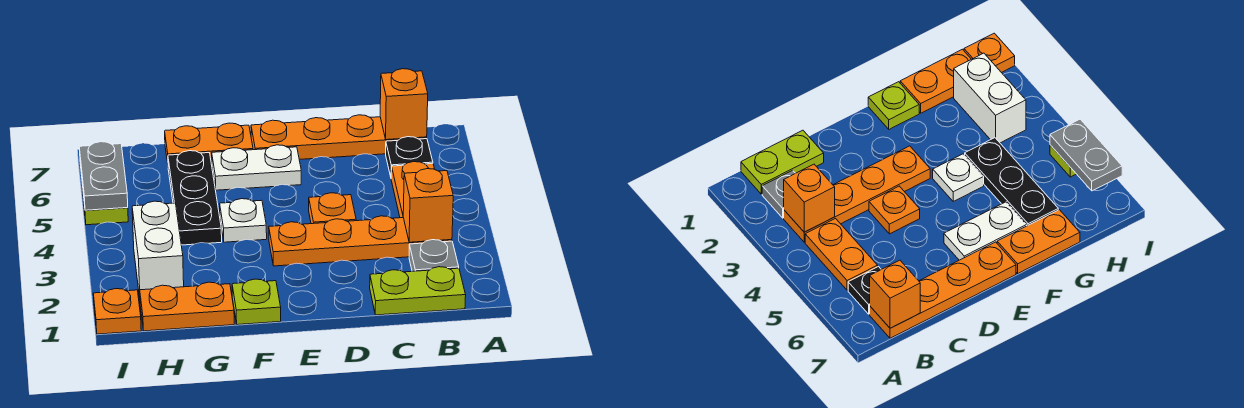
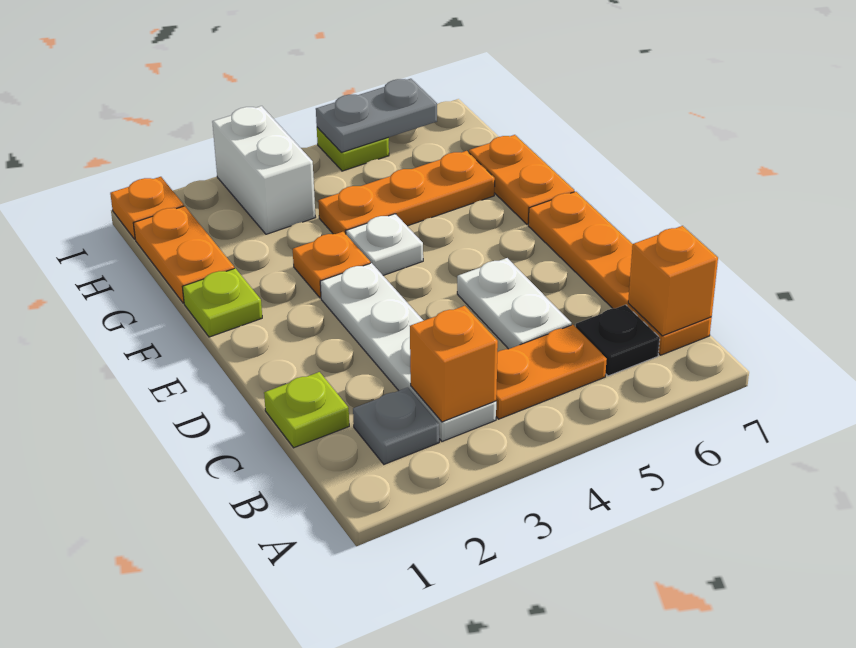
lime plate B1:C1 level 1 -> lime plate C1 level 1
orange plate B3:E3 level 1 -> white plate B3:E3 level 1
orange plate D4 level 1 -> orange plate F3 level 1
white plate E6:F6 level 1 -> white plate C5:D5 level 1
black plate G4:G6 level 1 -> orange plate G4:G6 level 1
white brick H2:H3 level 1 -> white brick H3:I3 level 1

